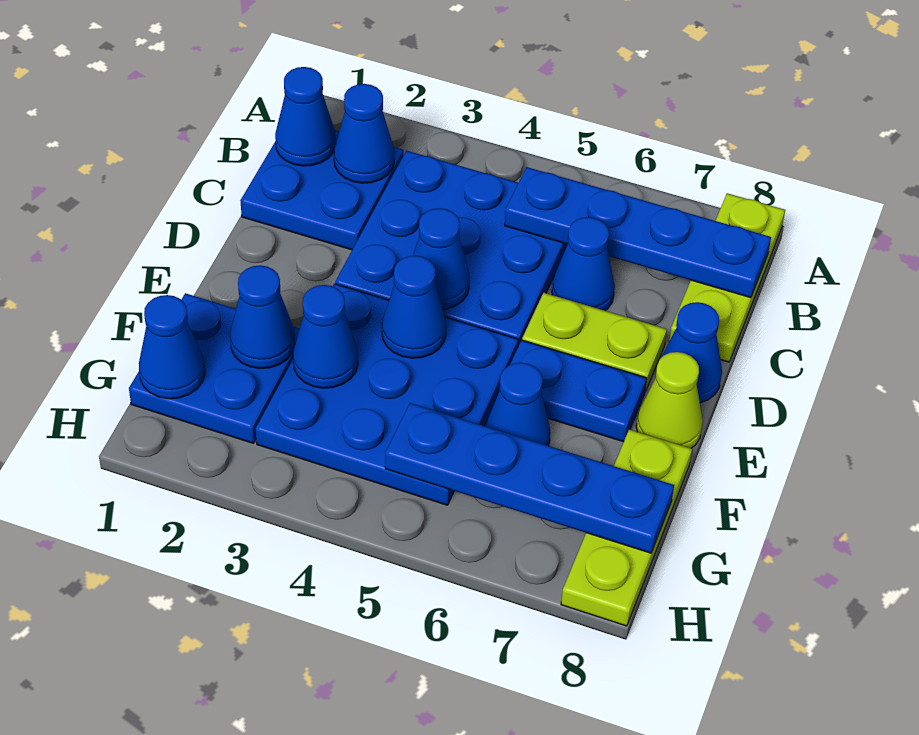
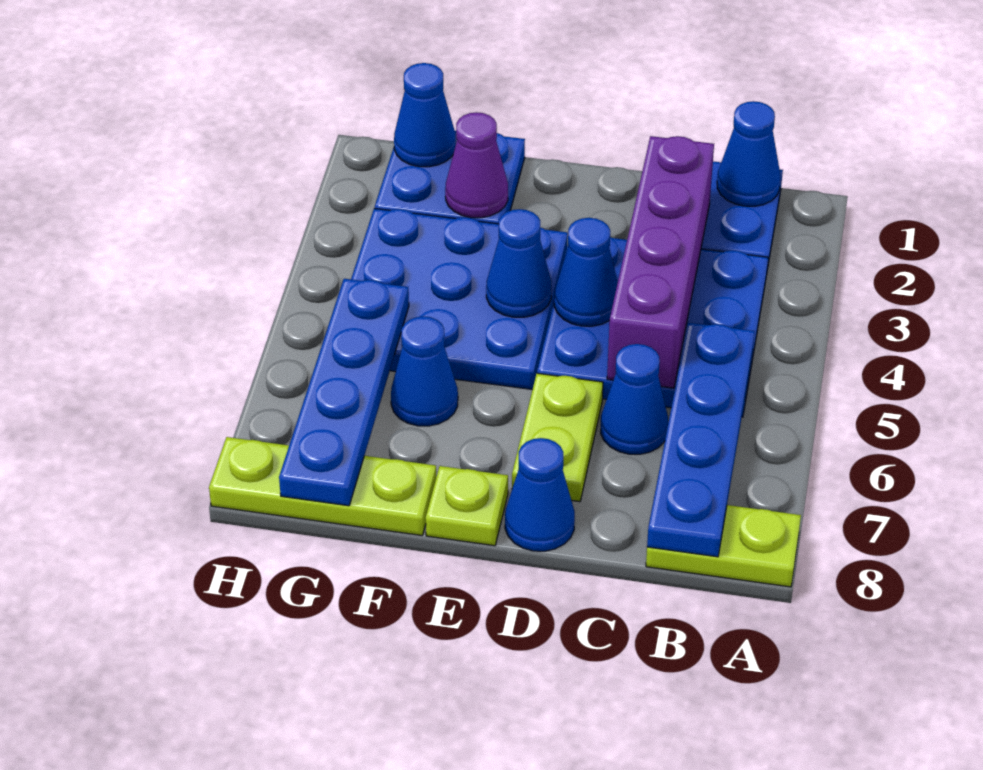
lime plate A8:C8 level 1 -> lime plate A8:B8 level 1
blue cone B2 level 2 -> none
none -> purple brick C2:C5 level 2
blue plate E6:E7 level 1 -> none
lime cone E8 level 1 -> lime plate E8 level 1
blue cone F2 level 2 -> purple cone F2 level 2
blue cone F3 level 2 -> none

